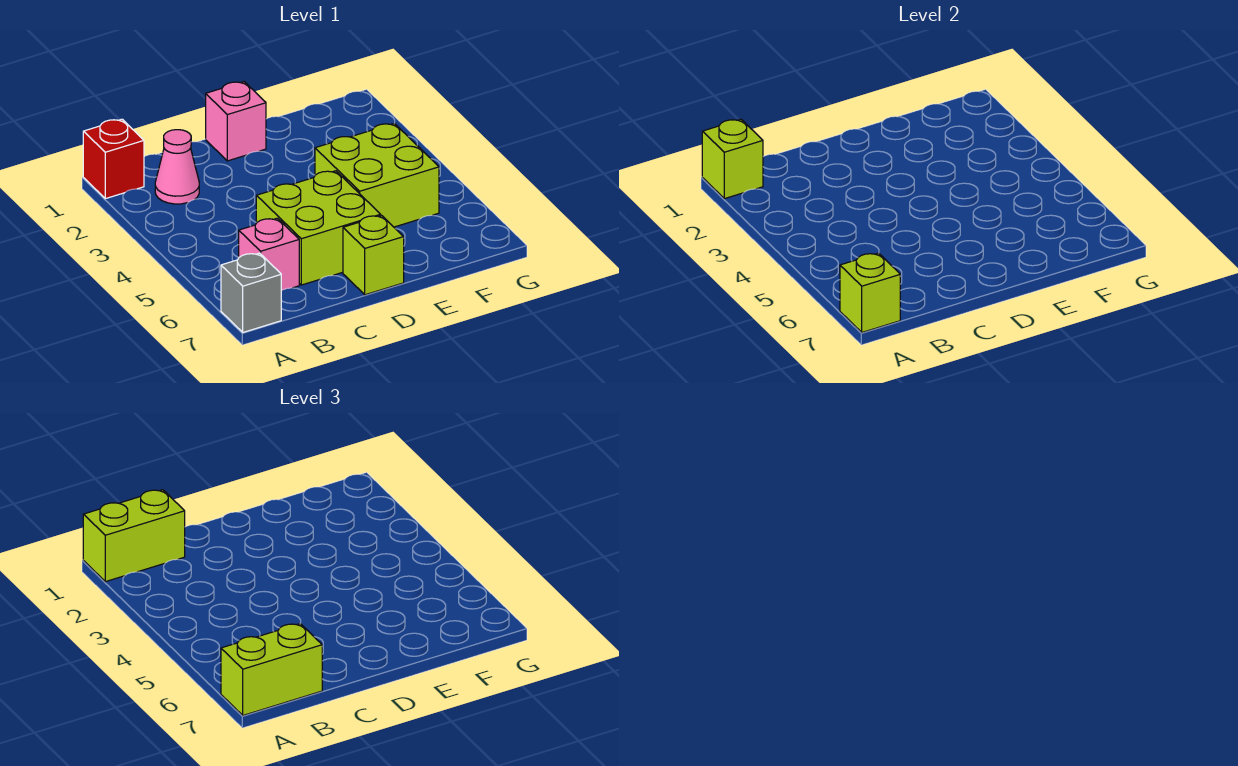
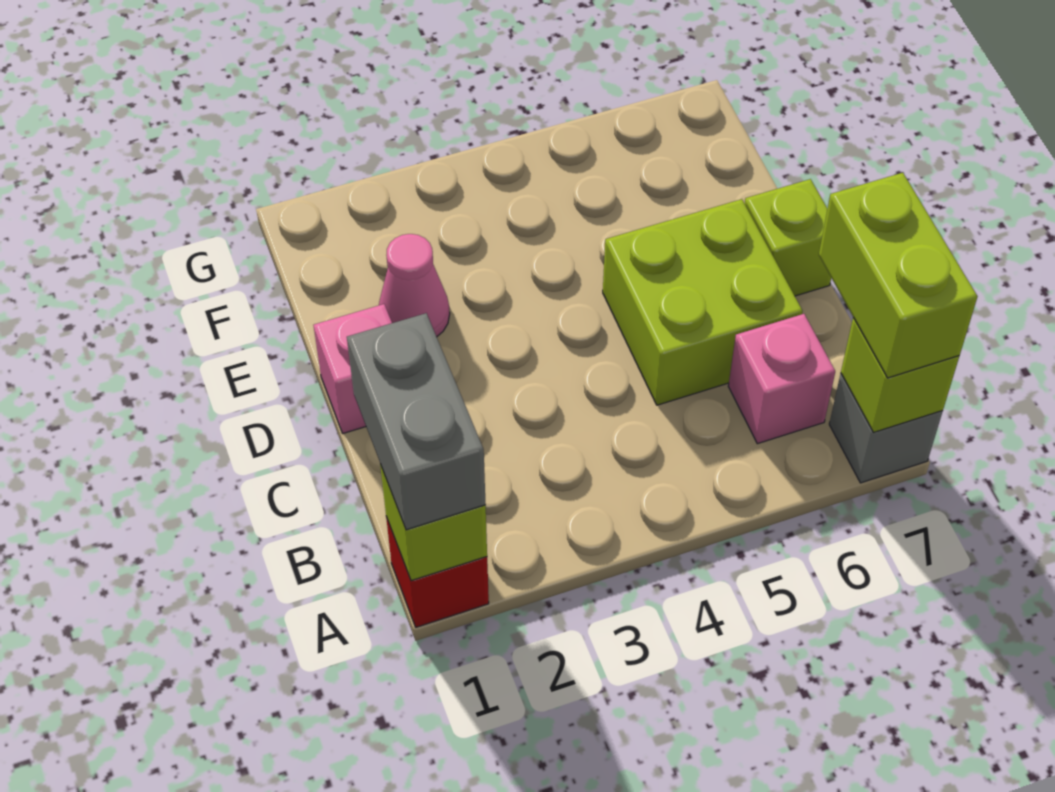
lime brick A1:B1 level 3 -> grey brick A1:B1 level 3
pink cone B2 level 1 -> pink cone E2 level 1
lime brick E4:F5 level 1 -> none

